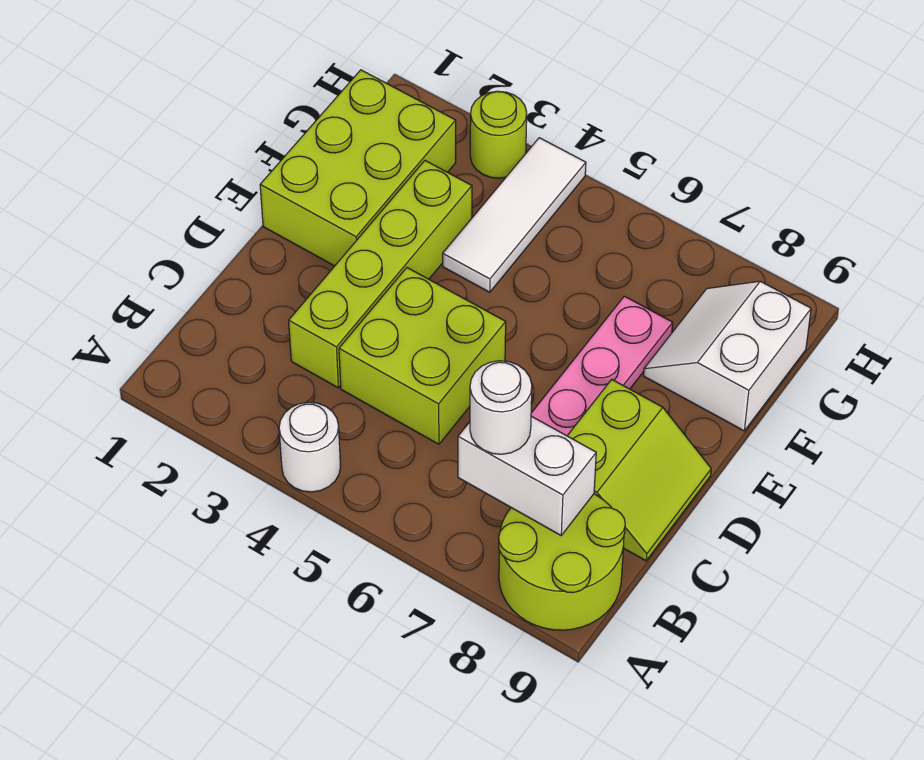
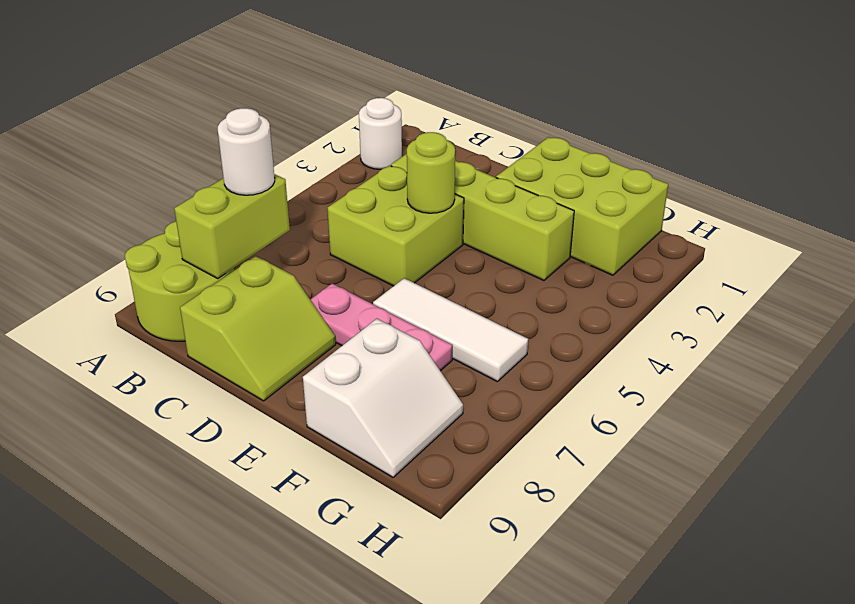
white round brick A4 level 1 -> white round brick A2 level 1
white brick B7:B8 level 2 -> lime brick B7:B8 level 2
lime slope C8:D9 level 1 top 8 -> lime slope C8:D9 level 1 top C
white tile F4:H4 level 1 -> white tile E6:G6 level 1
white slope F8:G9 level 1 top 9 -> white slope F8:G9 level 1 top F
lime round brick H3 level 1 -> lime round brick D4 level 2

